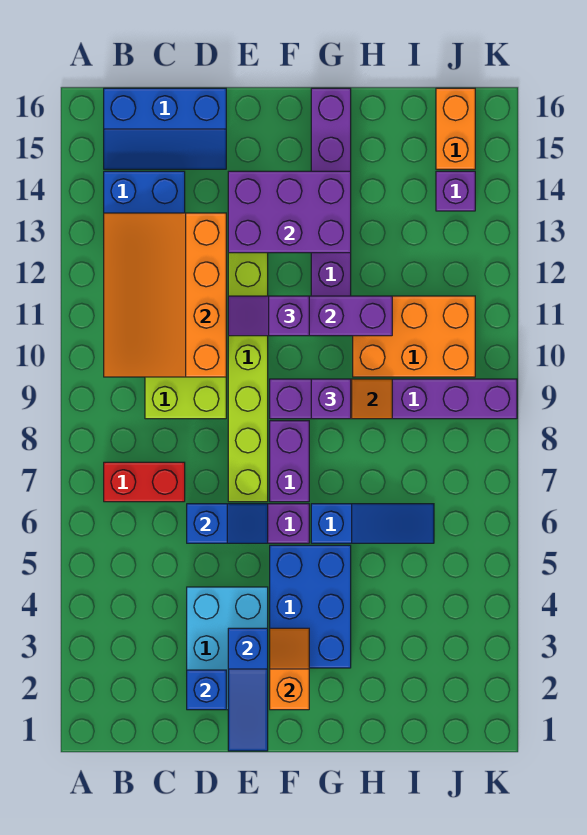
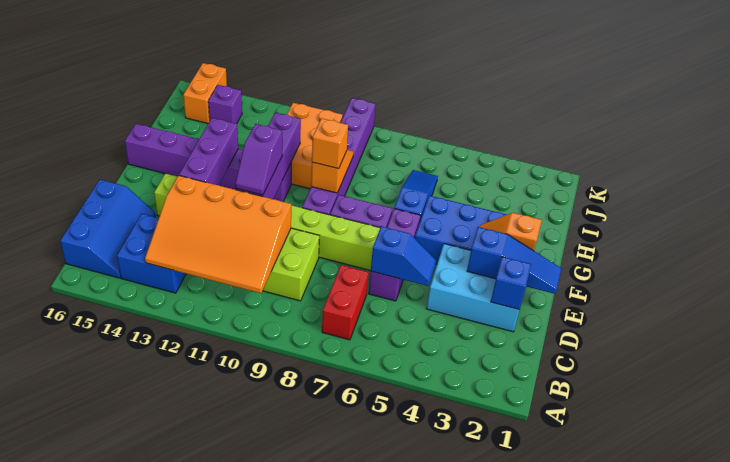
blue slope D6:E6 level 2 top D -> blue slope D5:D6 level 2 top 6
purple brick E13:G14 level 2 -> purple brick E13:G13 level 2
purple brick G9 level 3 -> orange brick G9 level 3
orange brick J15:J16 level 1 -> orange brick J15:K15 level 1

